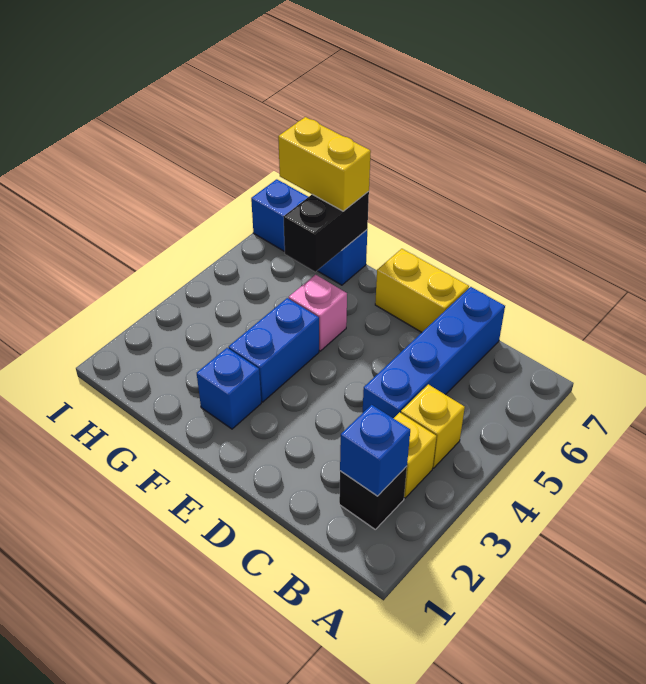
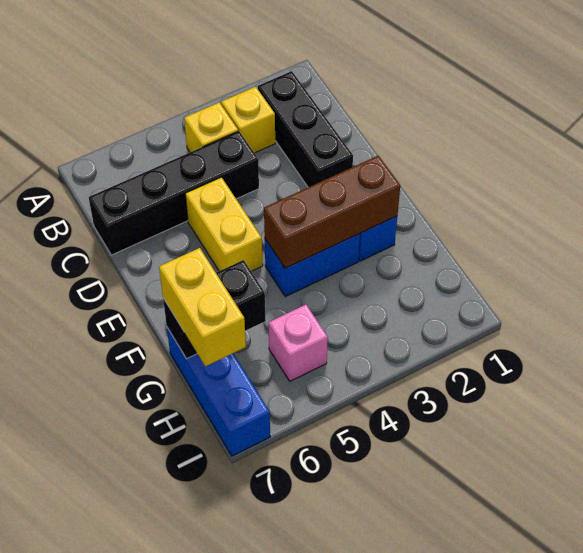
black brick B2 level 1 -> black brick B2:D2 level 1
blue brick B2 level 2 -> none
blue brick C4:C7 level 1 -> black brick C4:C7 level 1
yellow brick D7:E7 level 1 -> yellow brick D5:E5 level 1
none -> brown brick F2:F4 level 2
pink brick F5 level 1 -> pink brick H5 level 1

